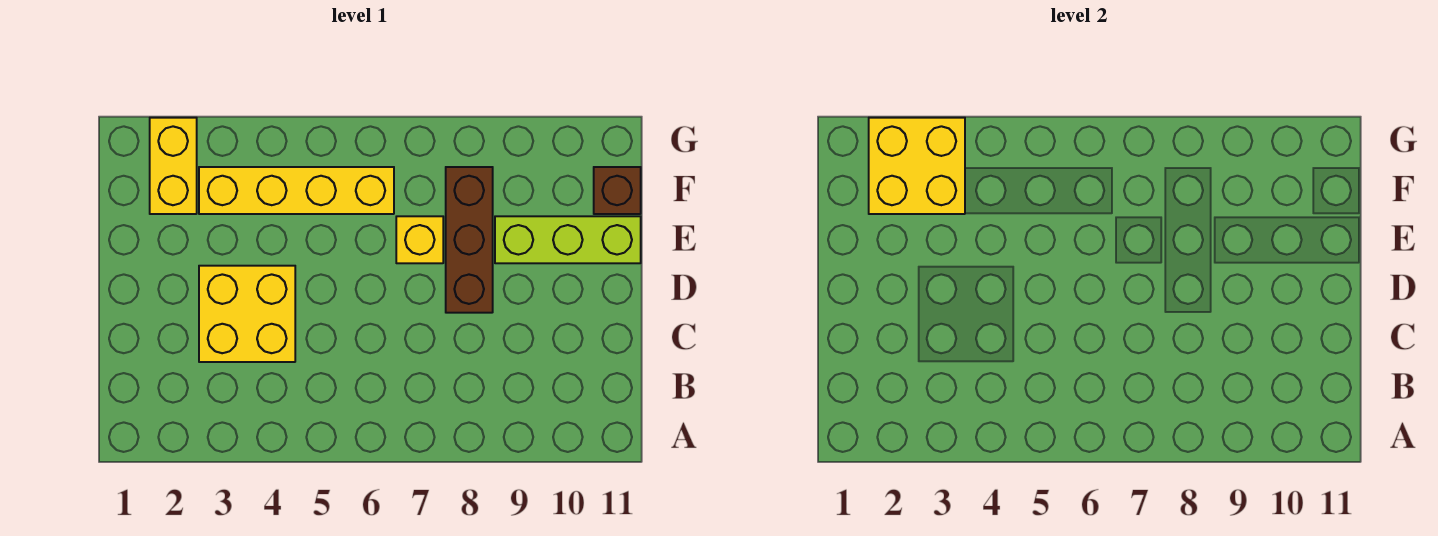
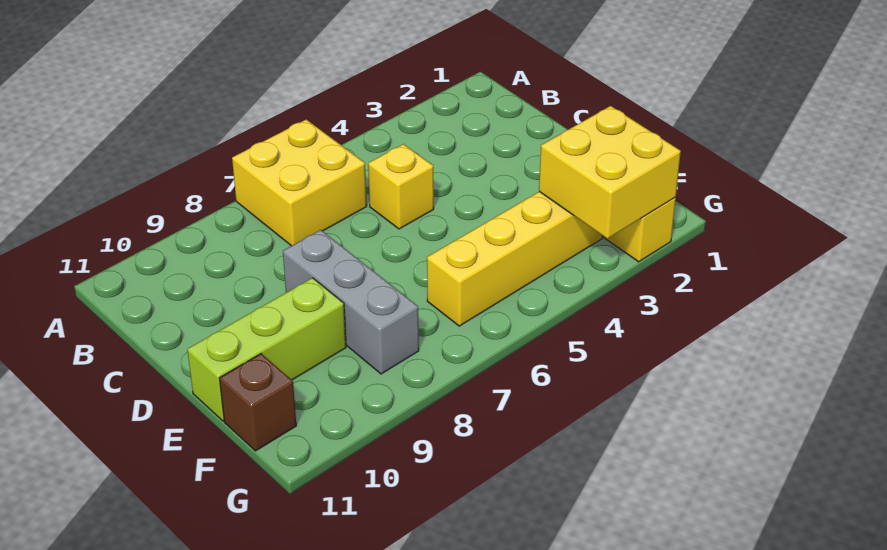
yellow brick C3:D4 level 1 -> yellow brick A6:B7 level 1
brown brick D8:F8 level 1 -> grey brick D8:F8 level 1
yellow brick E7 level 1 -> yellow brick C5 level 1

